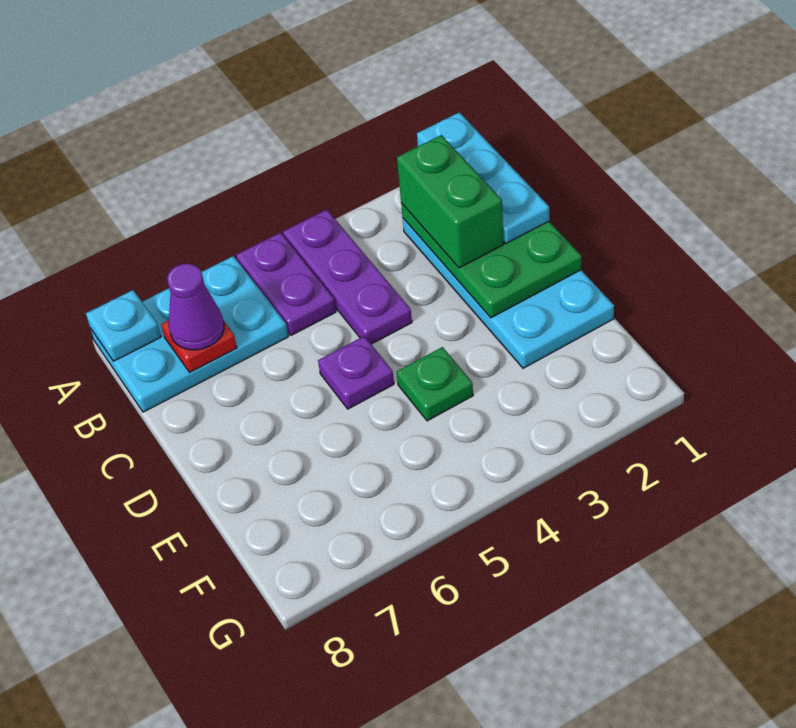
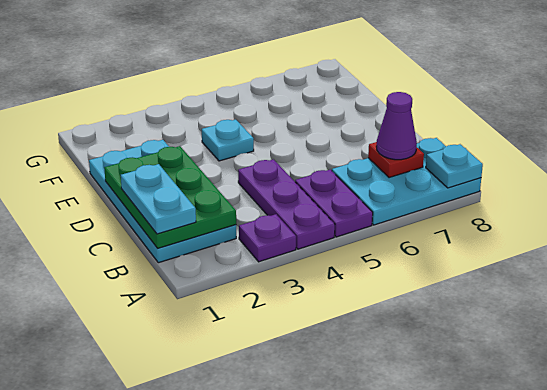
cyan plate A1:C1 level 3 -> cyan plate B1:C1 level 3
green brick B2:C2 level 3 -> none
purple plate D5 level 1 -> purple plate A3 level 1
green plate E4 level 1 -> cyan plate E4 level 1

